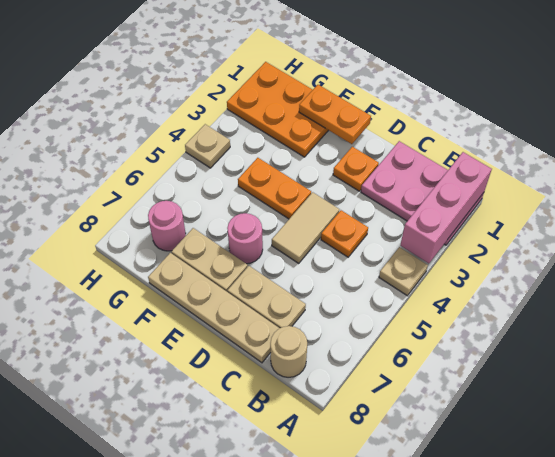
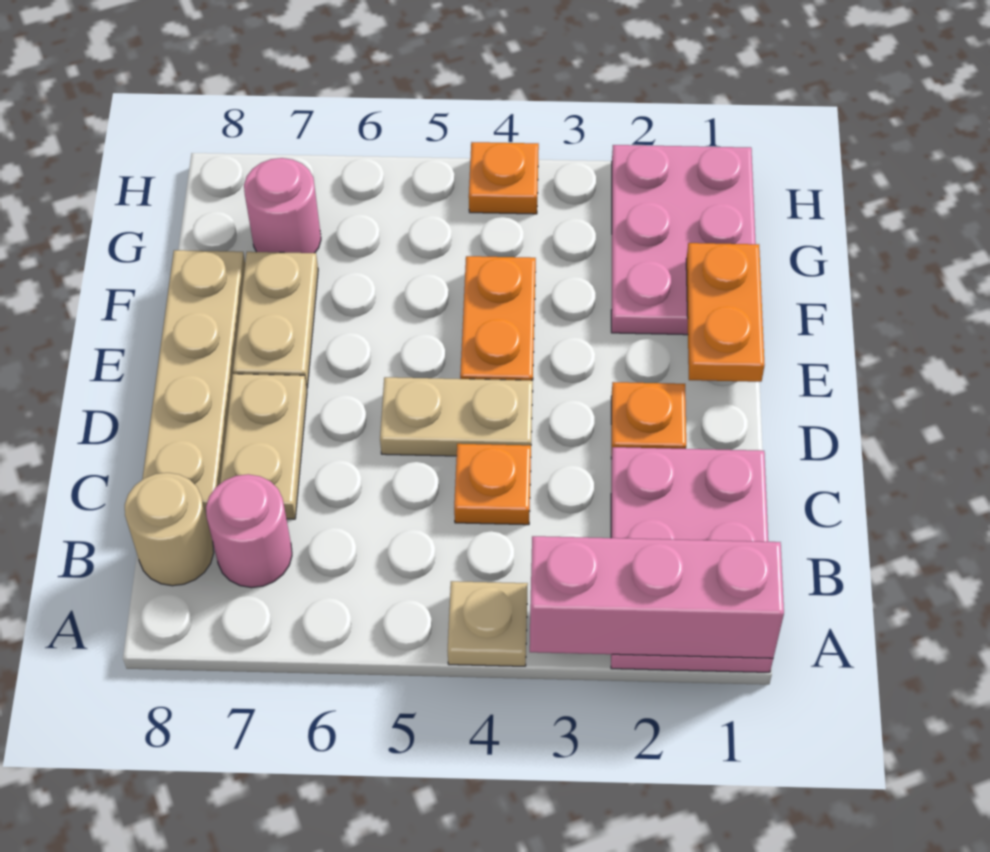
tan tile D4:D5 level 1 -> tan plate D4:D5 level 1
pink round brick E6 level 1 -> pink round brick B7 level 1
orange plate F1:H2 level 1 -> pink plate F1:H2 level 1
tan plate H4 level 1 -> orange plate H4 level 1

